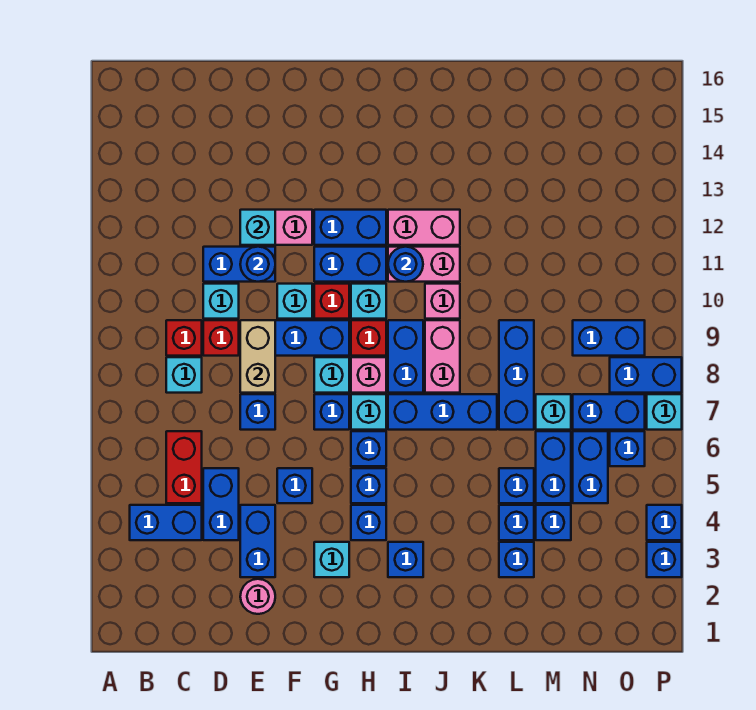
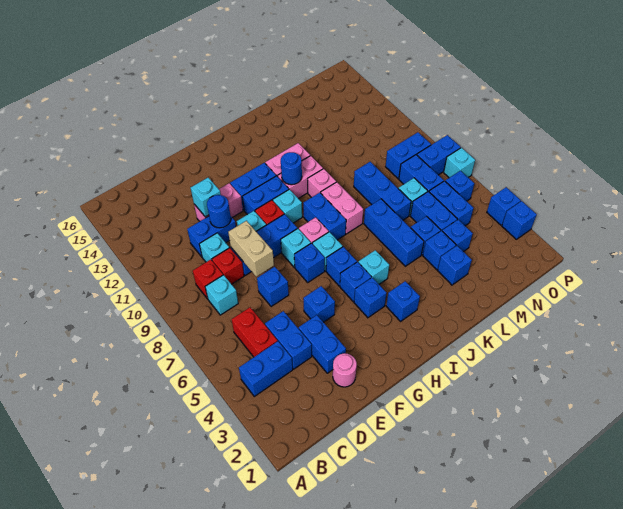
cyan brick G3 level 1 -> cyan brick I5 level 1
red brick H9 level 1 -> none
blue brick I7:K7 level 1 -> blue brick K5:K7 level 1
blue brick N7:O7 level 1 -> blue brick N7:N8 level 1

